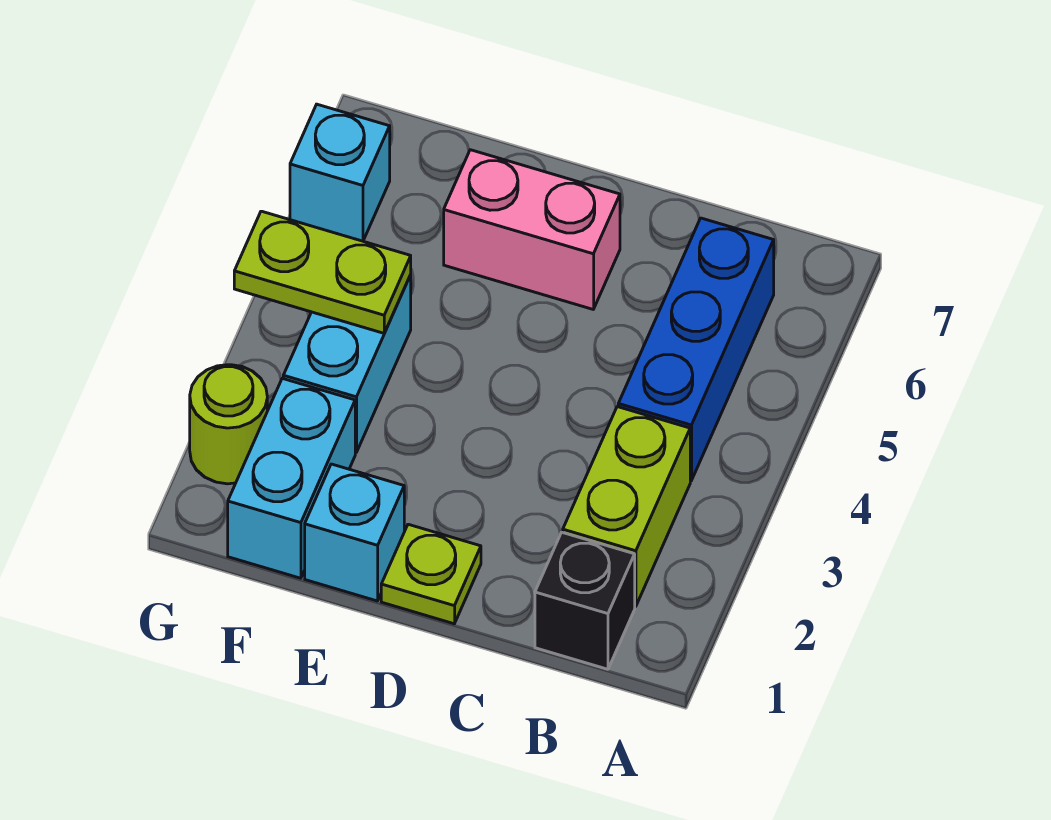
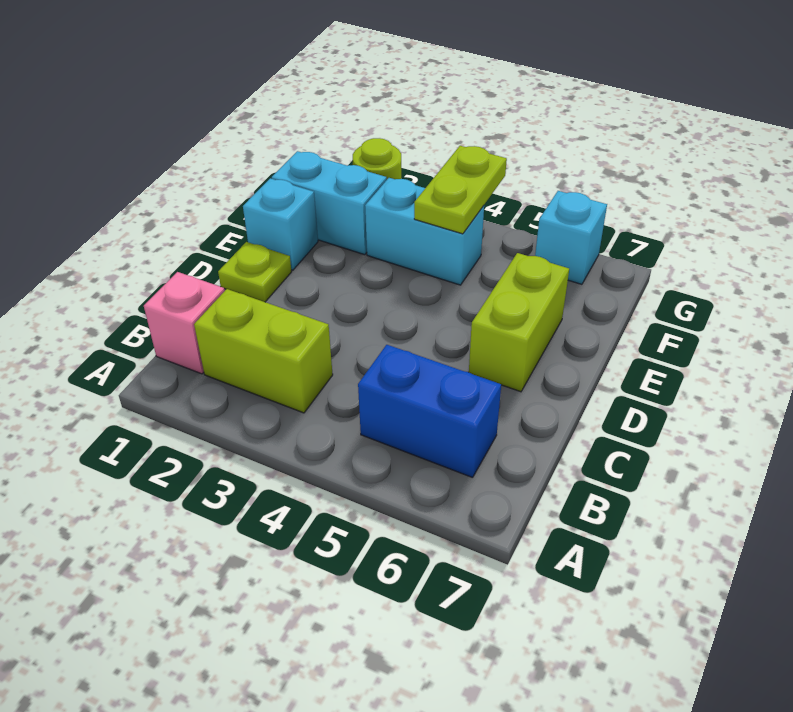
black brick B1 level 1 -> pink brick B1 level 1
blue brick B4:B6 level 1 -> blue brick B5:B6 level 1
pink brick D6:E6 level 1 -> lime brick D6:E6 level 1

